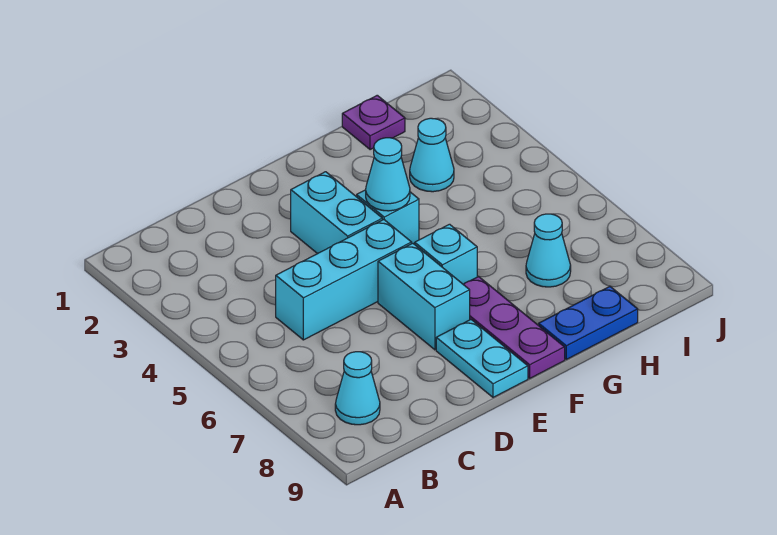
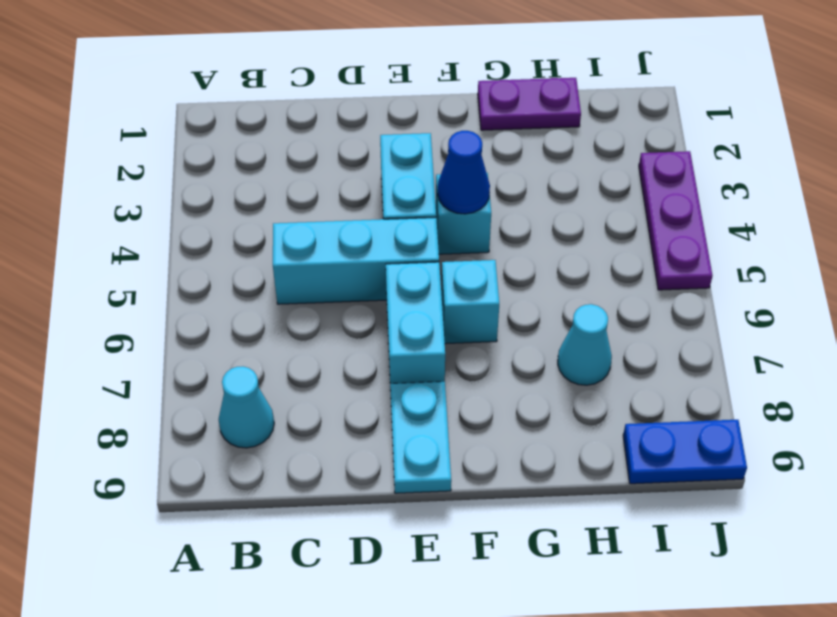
cyan cone F4 level 2 -> blue cone F4 level 2
purple plate F7:F9 level 1 -> purple plate J3:J5 level 1
blue plate G9:H9 level 1 -> blue plate I9:J9 level 1
purple plate H1 level 1 -> purple plate G1:H1 level 1
cyan cone H3 level 1 -> none

